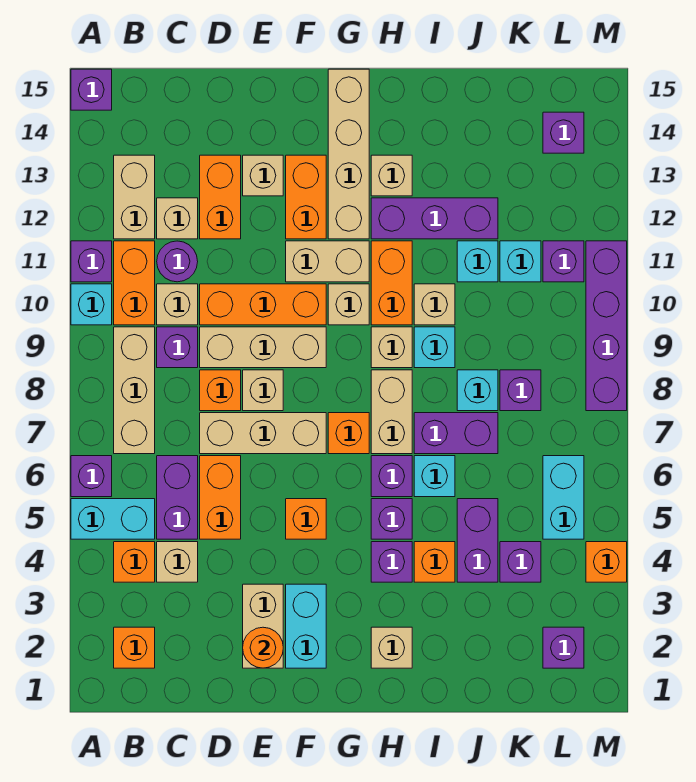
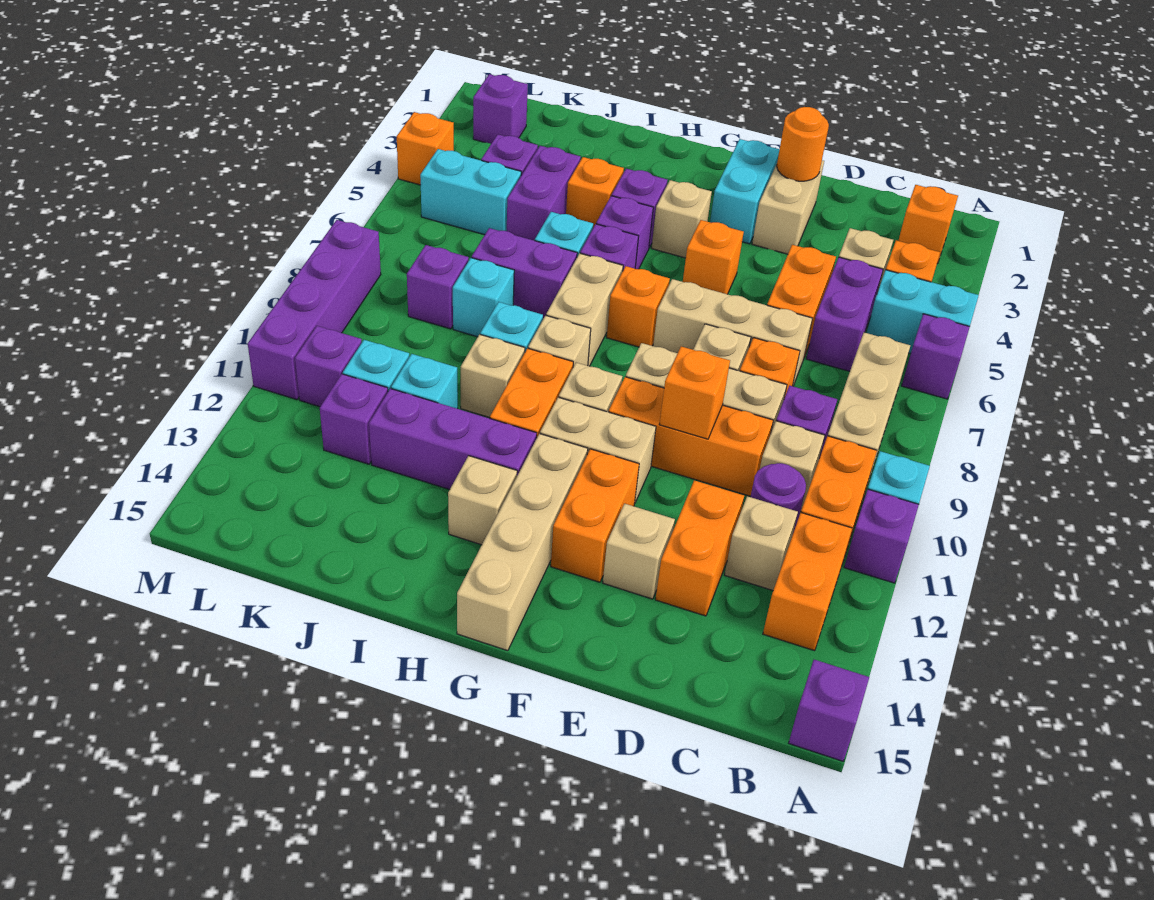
tan brick B12:B13 level 1 -> orange brick B12:B13 level 1
none -> orange brick E10 level 2
tan brick H2 level 1 -> tan brick G4 level 1
cyan brick L5:L6 level 1 -> cyan brick K5:L5 level 1
purple brick L14 level 1 -> purple brick K12 level 1

